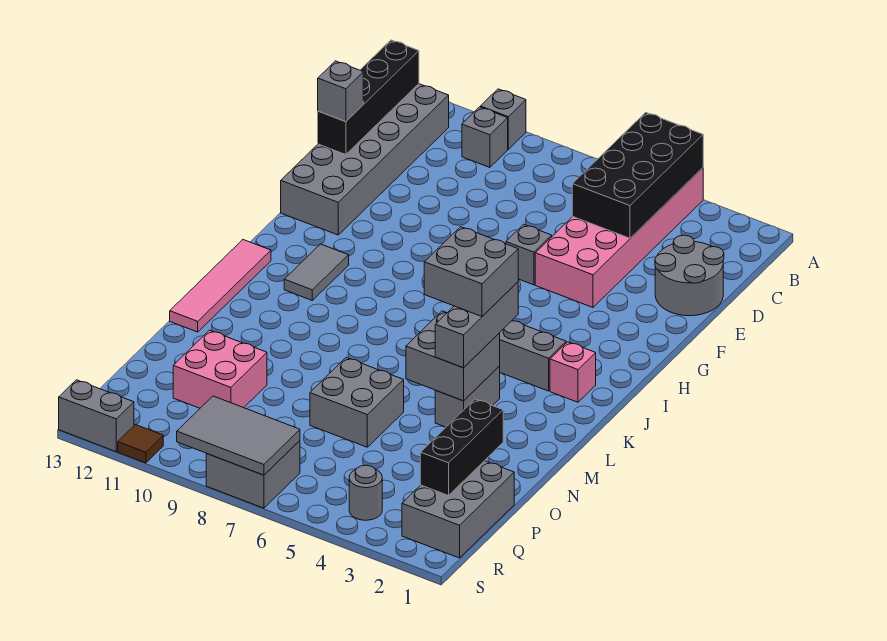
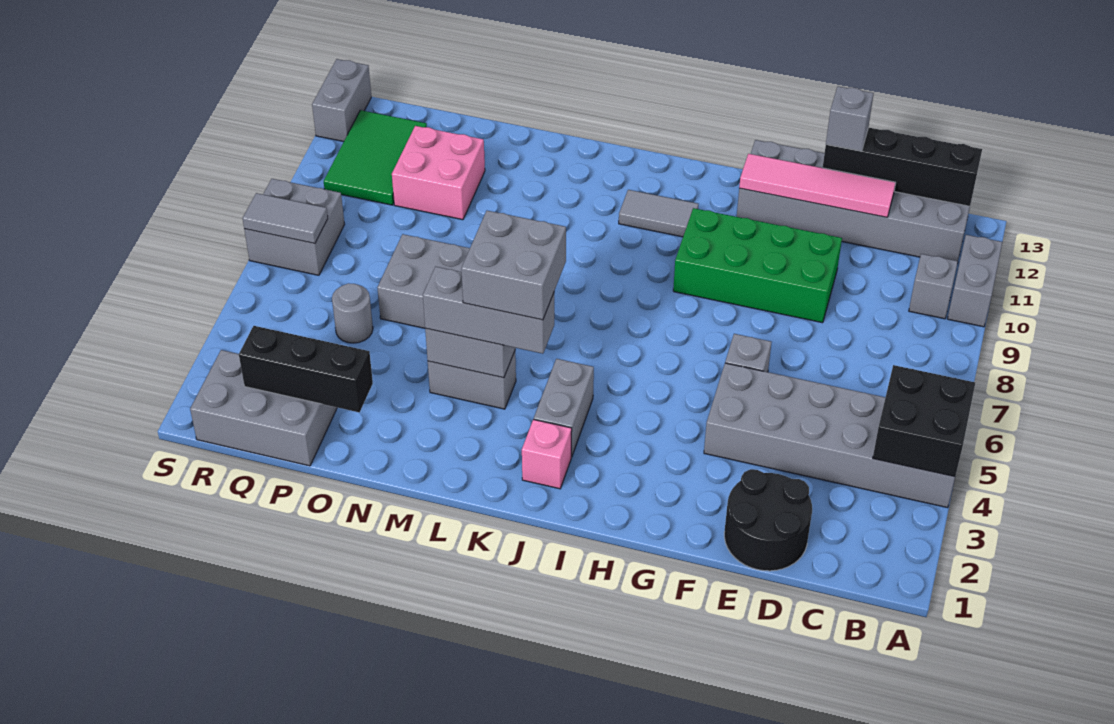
pink brick A4:F5 level 1 -> grey brick A4:F5 level 1
black brick A4:D5 level 2 -> black brick A4:B5 level 2
grey brick A10 level 1 -> grey brick A10:A11 level 1
grey round brick D1:E2 level 1 -> black round brick D1:E2 level 1
none -> green brick E9:H10 level 1
pink tile J13:M13 level 1 -> pink tile D12:G12 level 2
none -> green tile Q10:R12 level 1
grey round brick R4 level 1 -> grey round brick P5 level 1
grey tile R7:S9 level 2 -> grey tile R7:S7 level 2
brown tile S11 level 1 -> none

